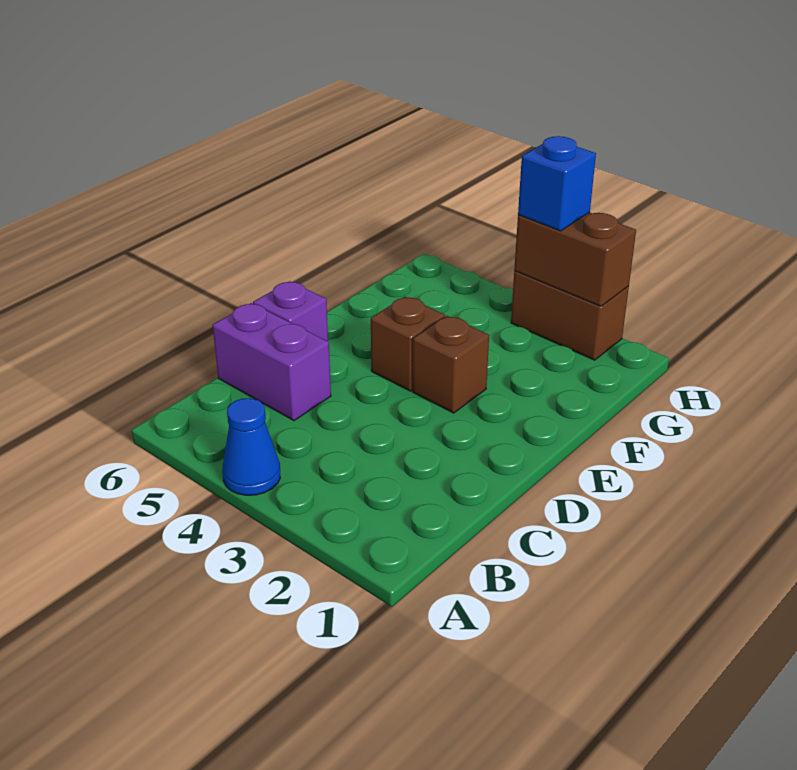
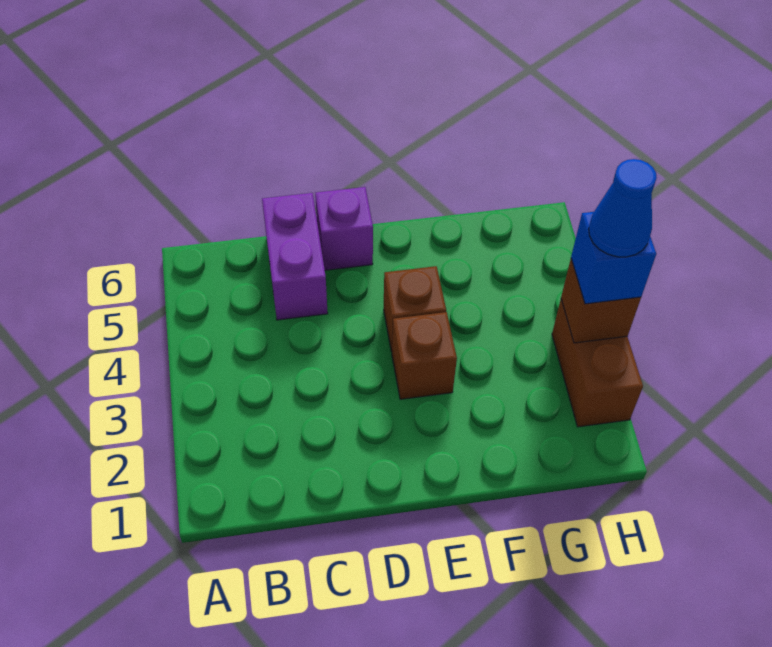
blue cone A4 level 1 -> blue cone H3 level 4
brown brick H2:H3 level 2 -> brown brick H3 level 2

